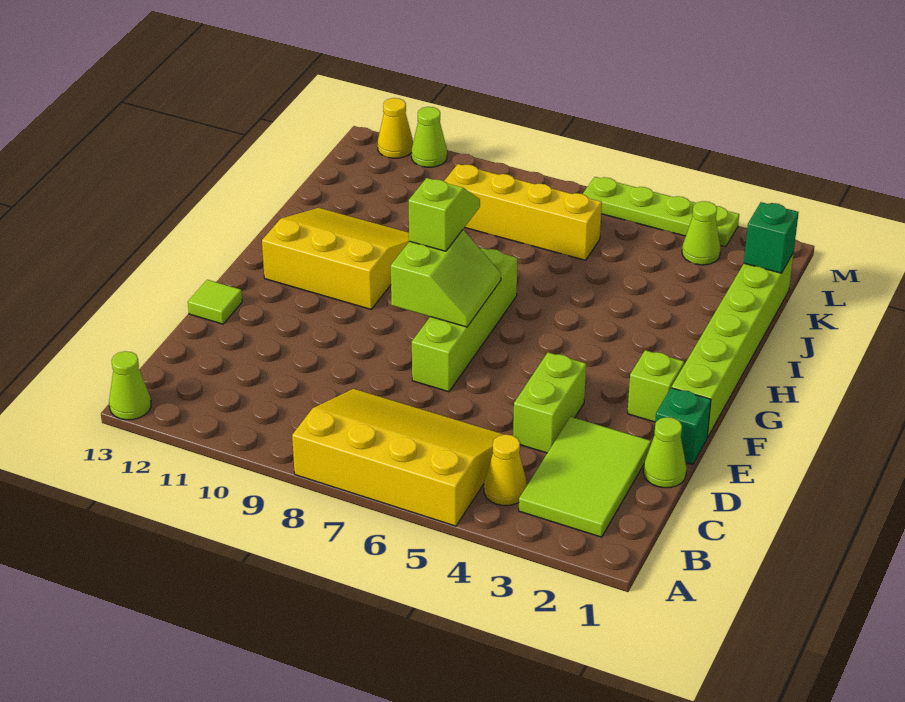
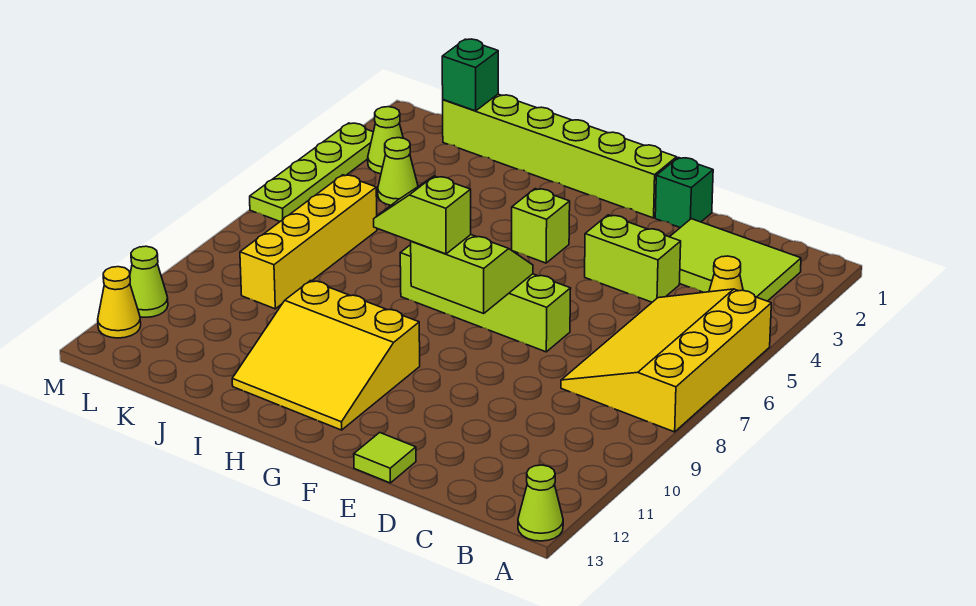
lime cone D1 level 1 -> lime cone K4 level 1
lime brick F2 level 1 -> lime brick G4 level 1
yellow slope G10:I12 level 1 top G -> yellow slope G10:I12 level 1 top 10

